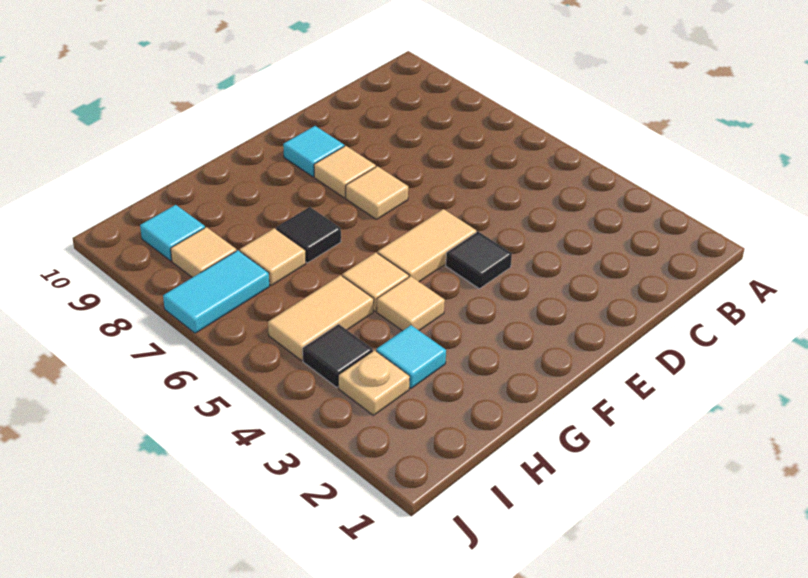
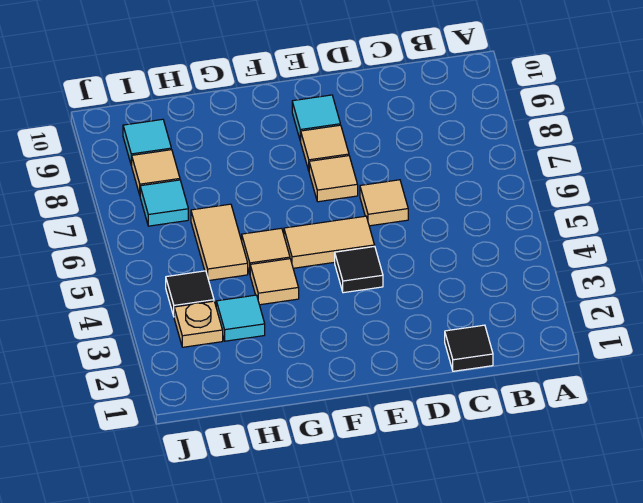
black tile G7 level 1 -> black tile C1 level 1
tan tile H5:I5 level 1 -> tan tile H5:H6 level 1
tan tile H7 level 1 -> tan tile D6 level 1
cyan tile I7:J7 level 1 -> cyan tile I7 level 1

